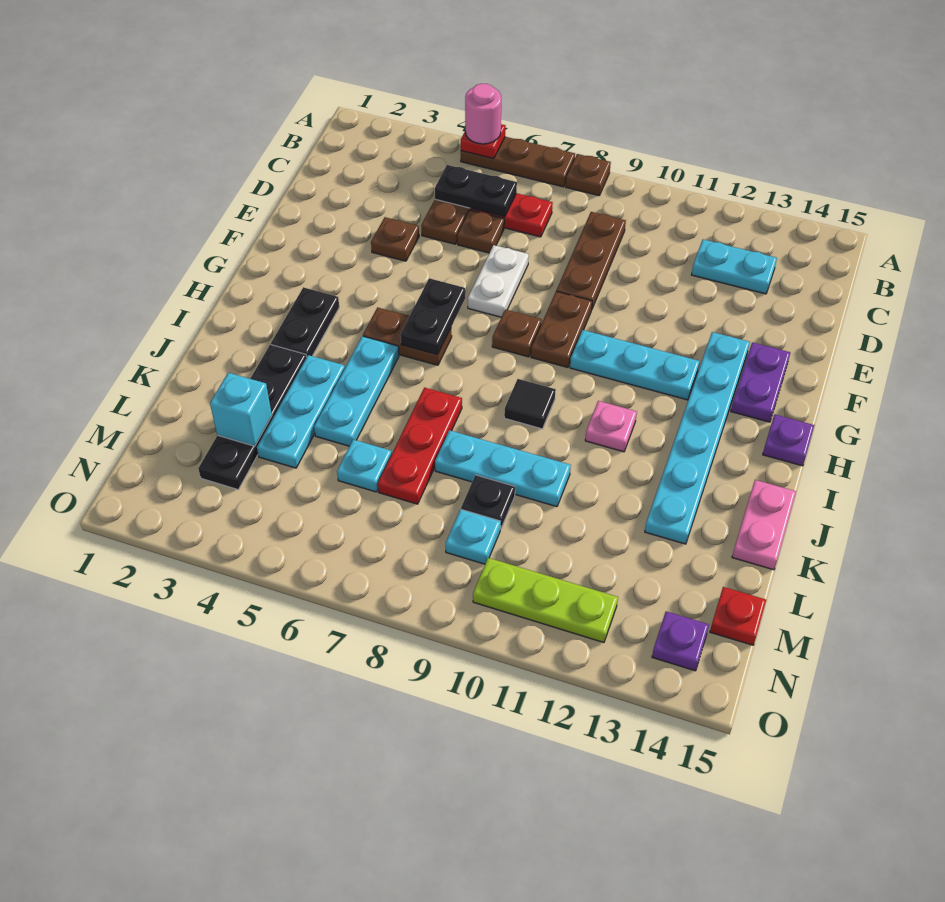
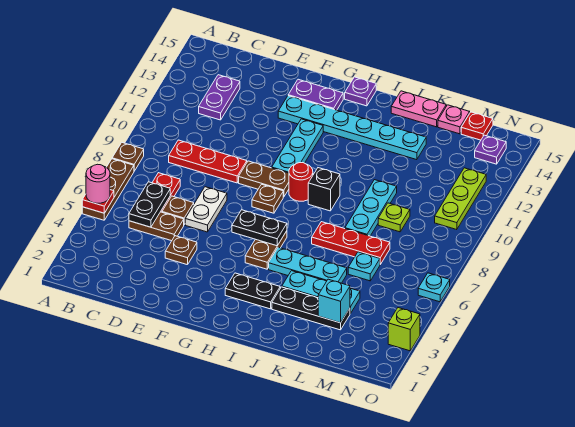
brown plate C9:E9 level 1 -> red plate C9:E9 level 1
cyan plate C12:C13 level 1 -> purple plate C12:C13 level 1
white plate E7:F7 level 1 -> white plate E6:E7 level 1
none -> red round brick H9 level 1
black tile I9 level 1 -> black brick I9 level 1
pink plate I11 level 1 -> pink plate L15 level 1
black plate J3:M3 level 1 -> black plate J3:L3 level 1
black plate L9 level 1 -> lime plate L9 level 1
cyan plate M9 level 1 -> cyan plate O6 level 1
none -> lime brick O3 level 1

